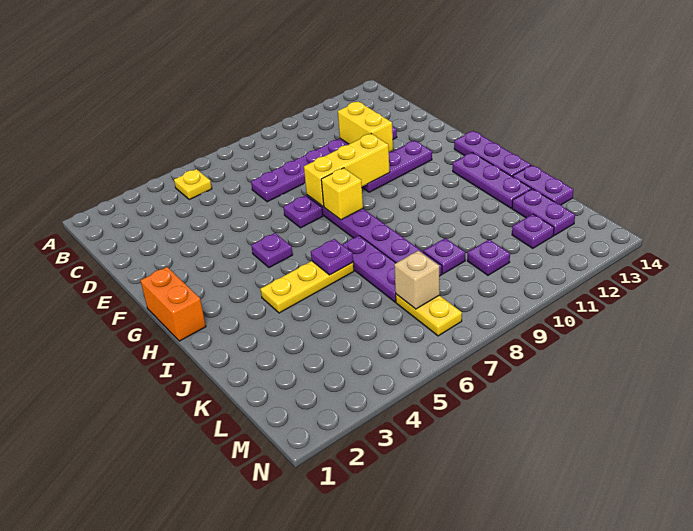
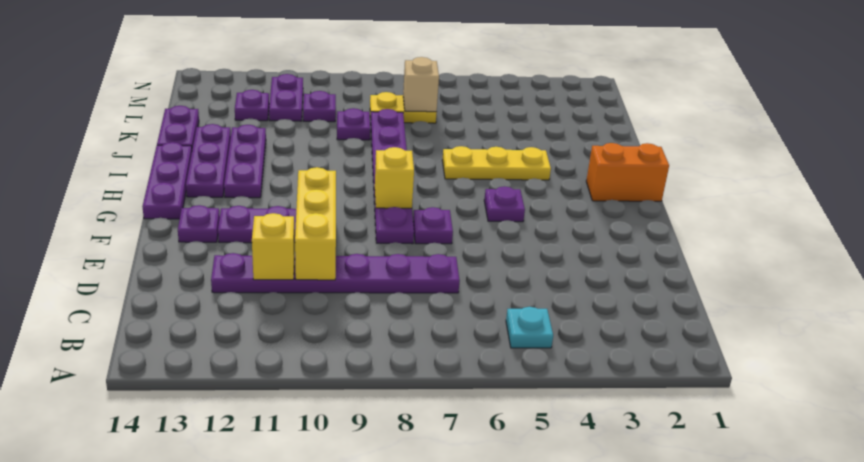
yellow plate B5 level 1 -> cyan plate B5 level 1
yellow brick D11:E11 level 2 -> yellow brick D11 level 2
yellow brick F8:F10 level 2 -> yellow brick D10:F10 level 2
orange brick G1:H1 level 1 -> orange brick H1:H2 level 1
purple plate I6 level 2 -> purple plate F13 level 1
purple plate I7:K7 level 1 -> purple plate H12:J12 level 1
purple plate K13:L13 level 1 -> purple plate L11:M11 level 1
yellow plate L7:M7 level 1 -> yellow plate L7:L8 level 1

